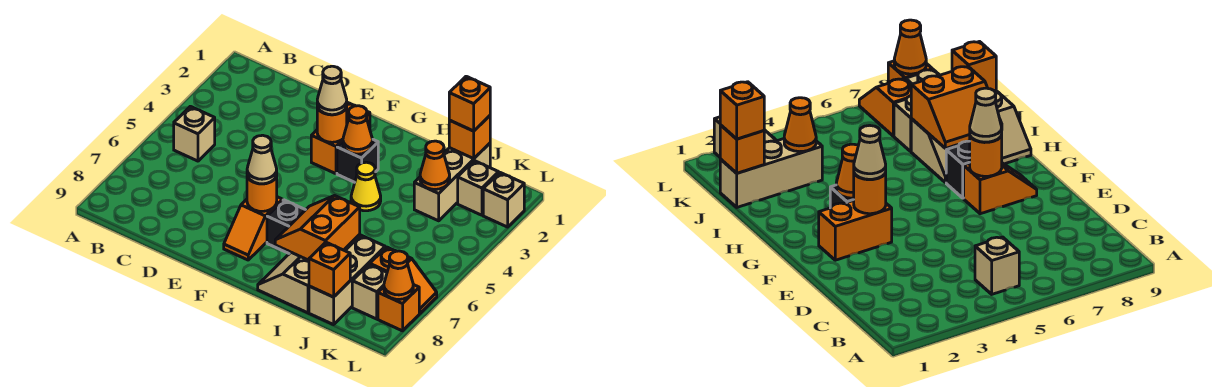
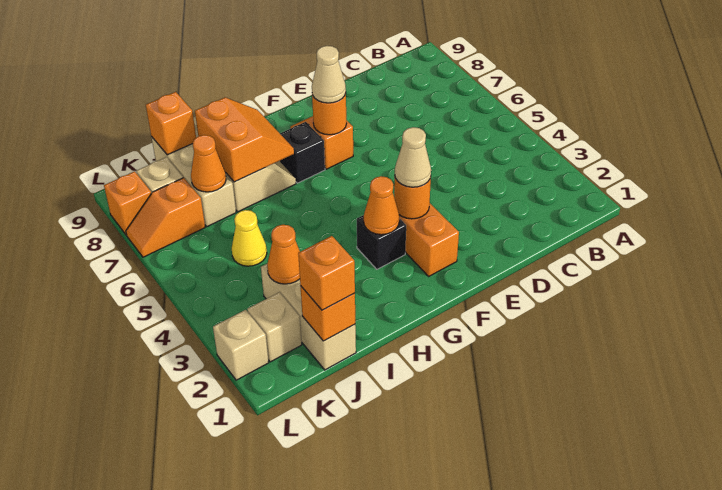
tan brick B5 level 1 -> none
yellow cone H4 level 1 -> yellow cone J5 level 1
orange cone L8 level 2 -> orange cone J7 level 2

